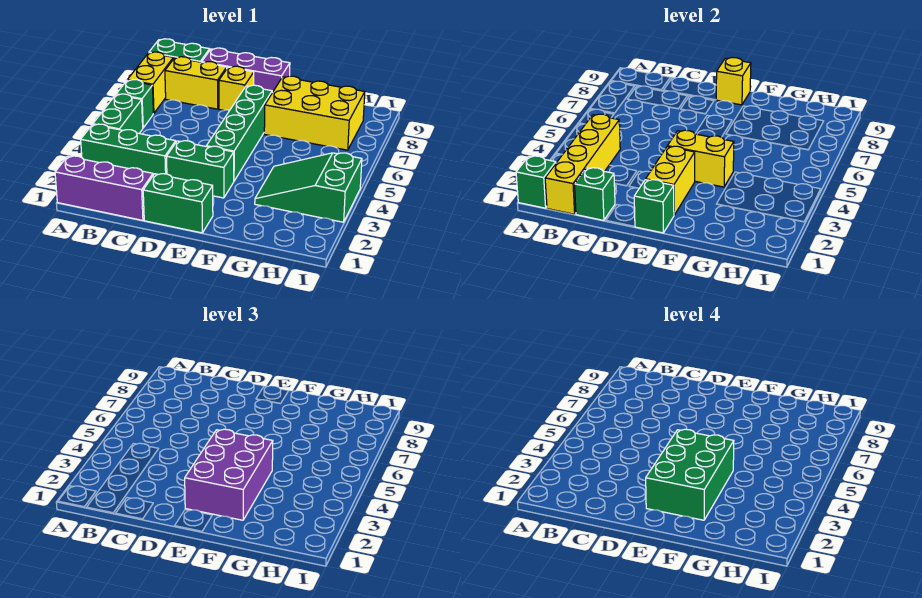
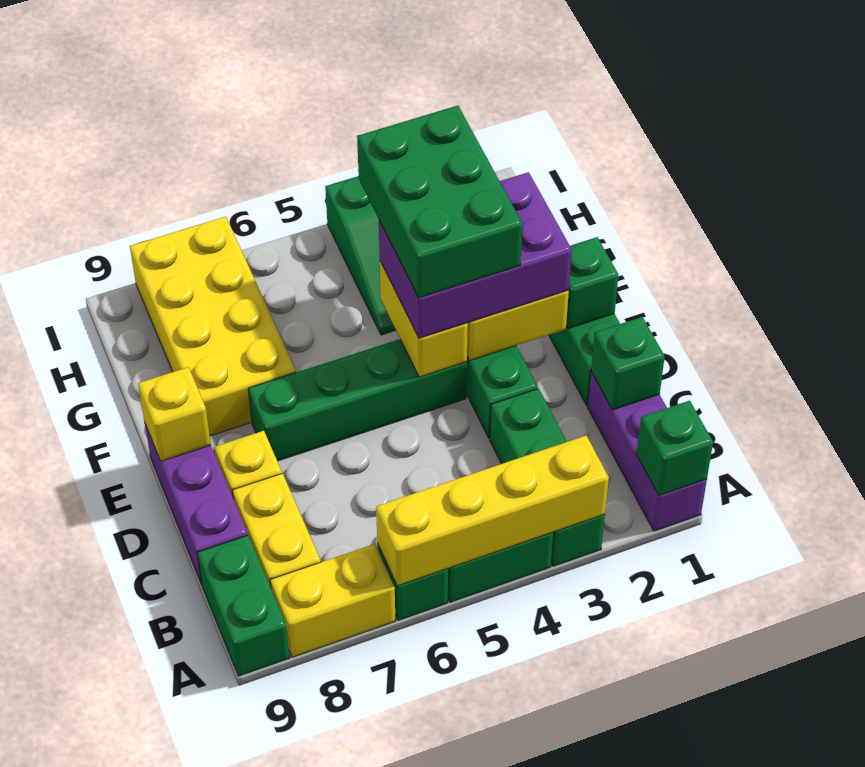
yellow brick B1:B4 level 2 -> yellow brick A3:A6 level 2
green brick E2:F4 level 4 -> green brick E3:G4 level 4
yellow brick F7:H8 level 1 -> yellow brick F7:I8 level 1

